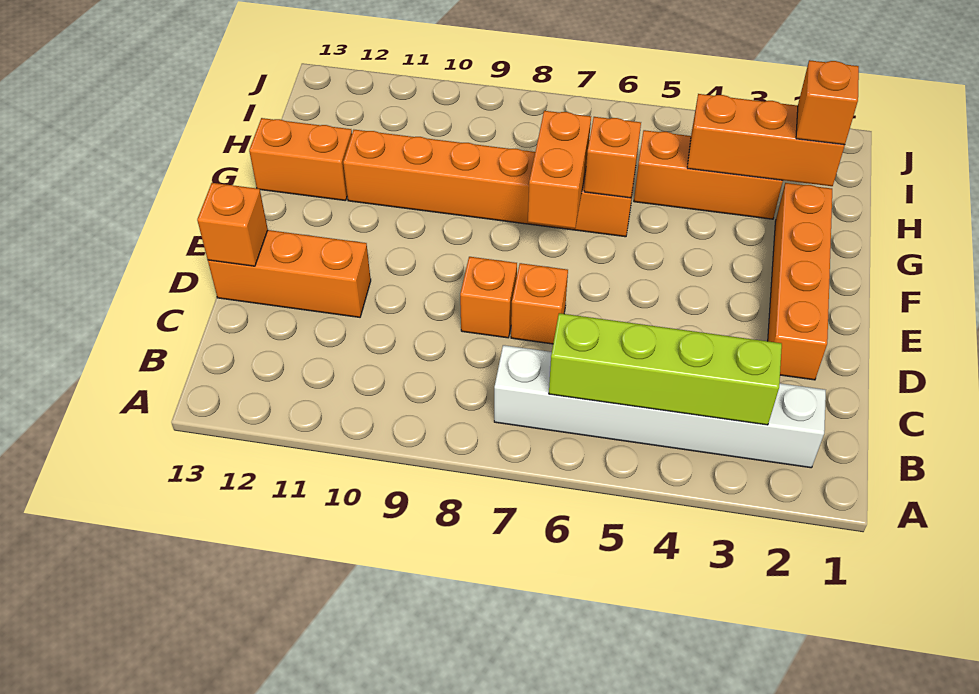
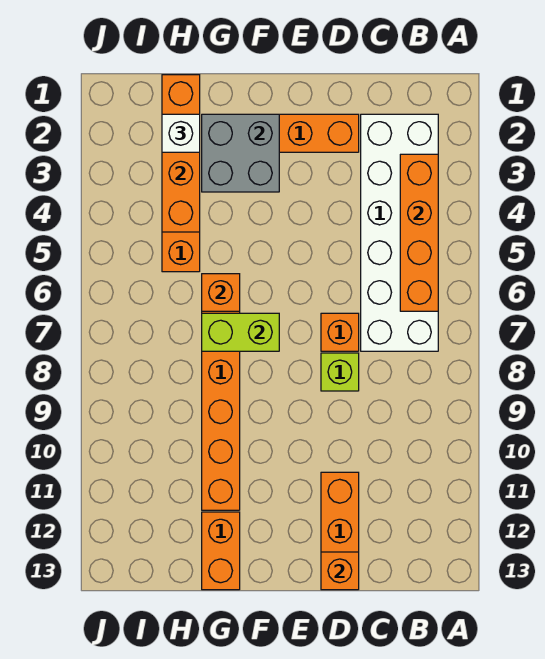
white brick B2:B7 level 1 -> white brick B2:C7 level 1
lime brick B3:B6 level 2 -> orange brick B3:B6 level 2
orange brick D8 level 1 -> lime brick D8 level 1
none -> grey brick F2:G3 level 2
orange brick F7:G7 level 2 -> lime brick F7:G7 level 2
orange brick H2:H4 level 2 -> orange brick H1:H4 level 2
orange brick H2 level 3 -> white brick H2 level 3

